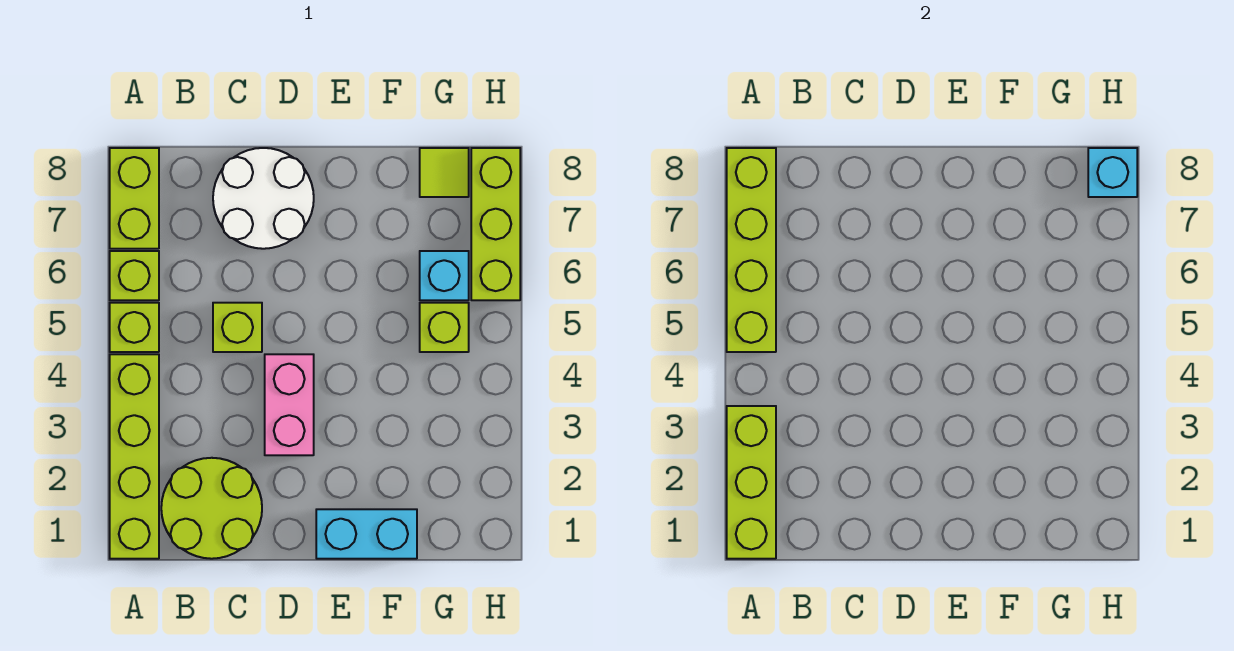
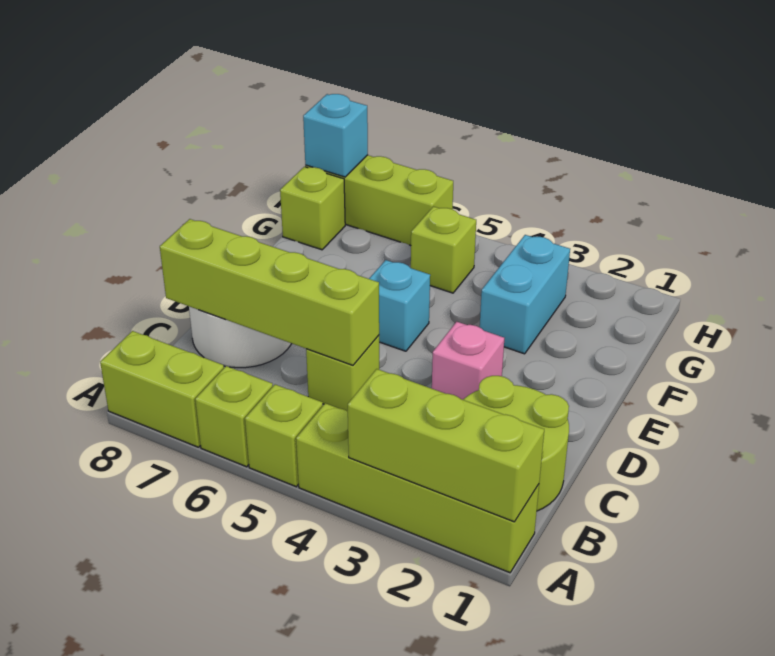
lime brick A5:A8 level 2 -> lime brick C5:C8 level 2
pink brick D3:D4 level 1 -> pink brick D3 level 1
cyan brick E1:F1 level 1 -> cyan brick F3:G3 level 1
cyan brick G6 level 1 -> cyan brick E5 level 1
lime tile G8 level 1 -> lime brick G8 level 1

